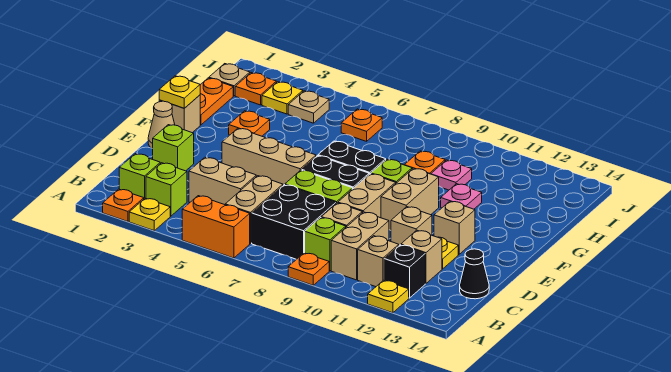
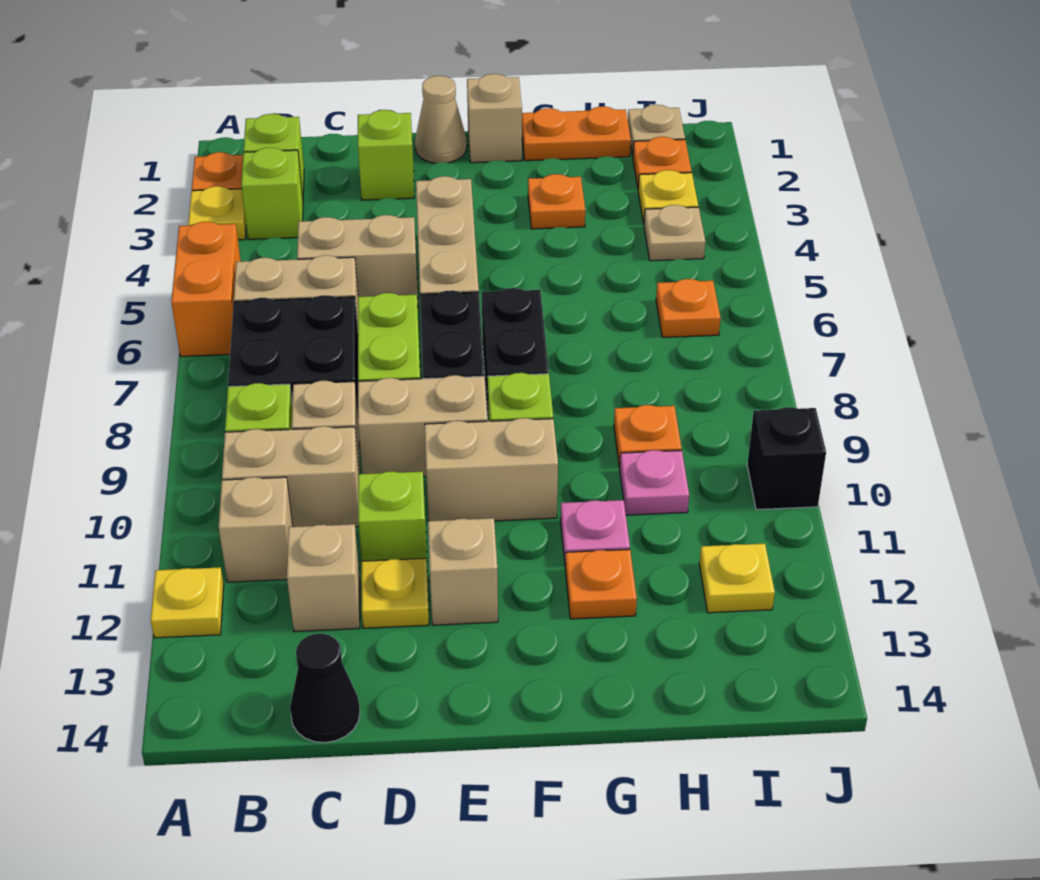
orange plate A9 level 1 -> orange plate G12 level 1
black brick B12 level 1 -> black brick J10 level 1
tan brick C4:C5 level 1 -> tan brick C5:D5 level 1
tan brick D11 level 1 -> lime brick D11 level 1
yellow plate F1 level 2 -> yellow plate I12 level 1

